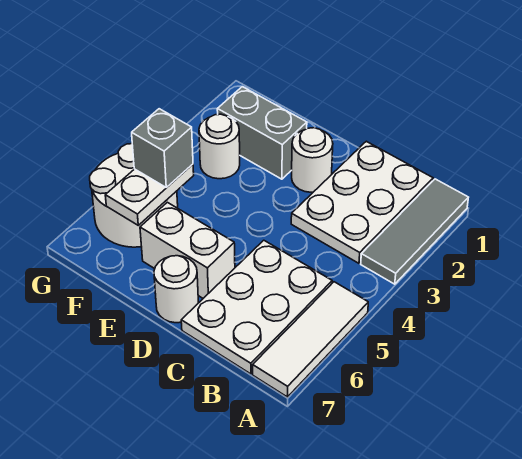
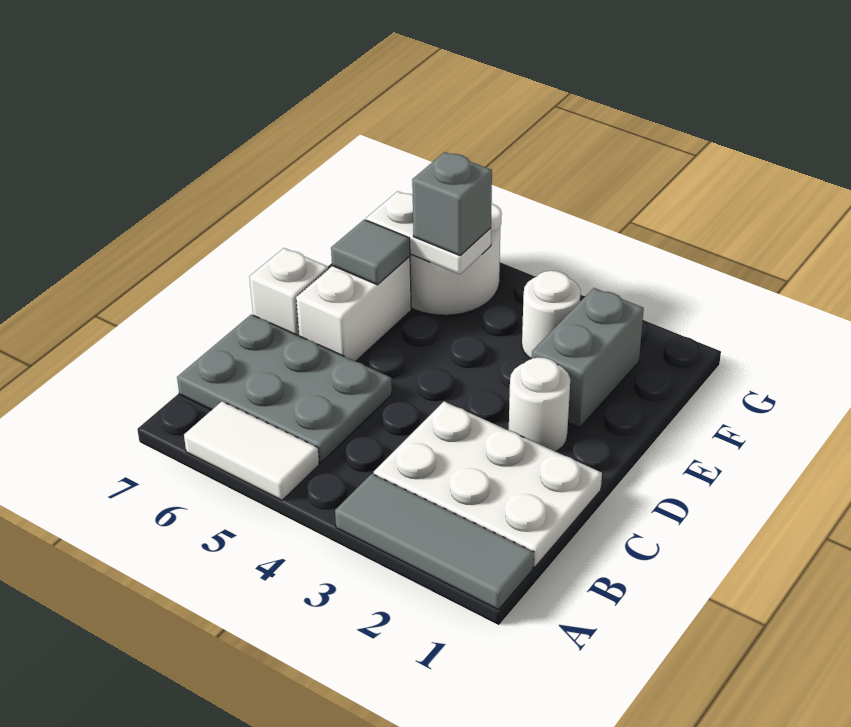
white tile A5:A7 level 1 -> white tile A5:A6 level 1
white plate B5:C7 level 1 -> grey plate B5:C7 level 1
white round brick D7 level 1 -> white brick D7 level 1
none -> grey tile E6 level 2

